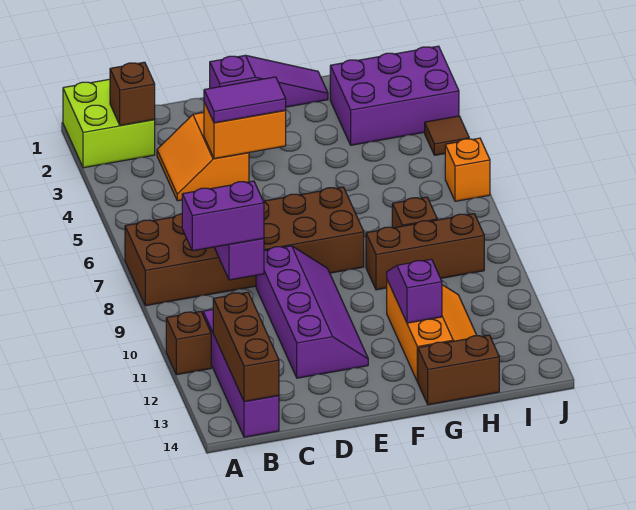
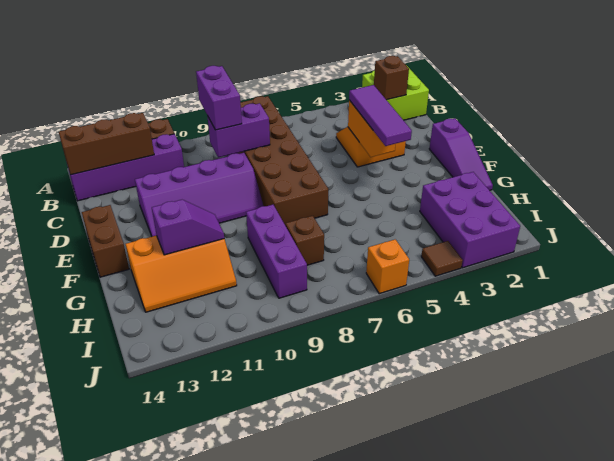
purple tile D4:E4 level 3 -> purple tile D4:F4 level 3
brown brick G9:I9 level 1 -> purple brick G9:I9 level 1
brown brick G14:H14 level 1 -> brown brick E14:F14 level 1

